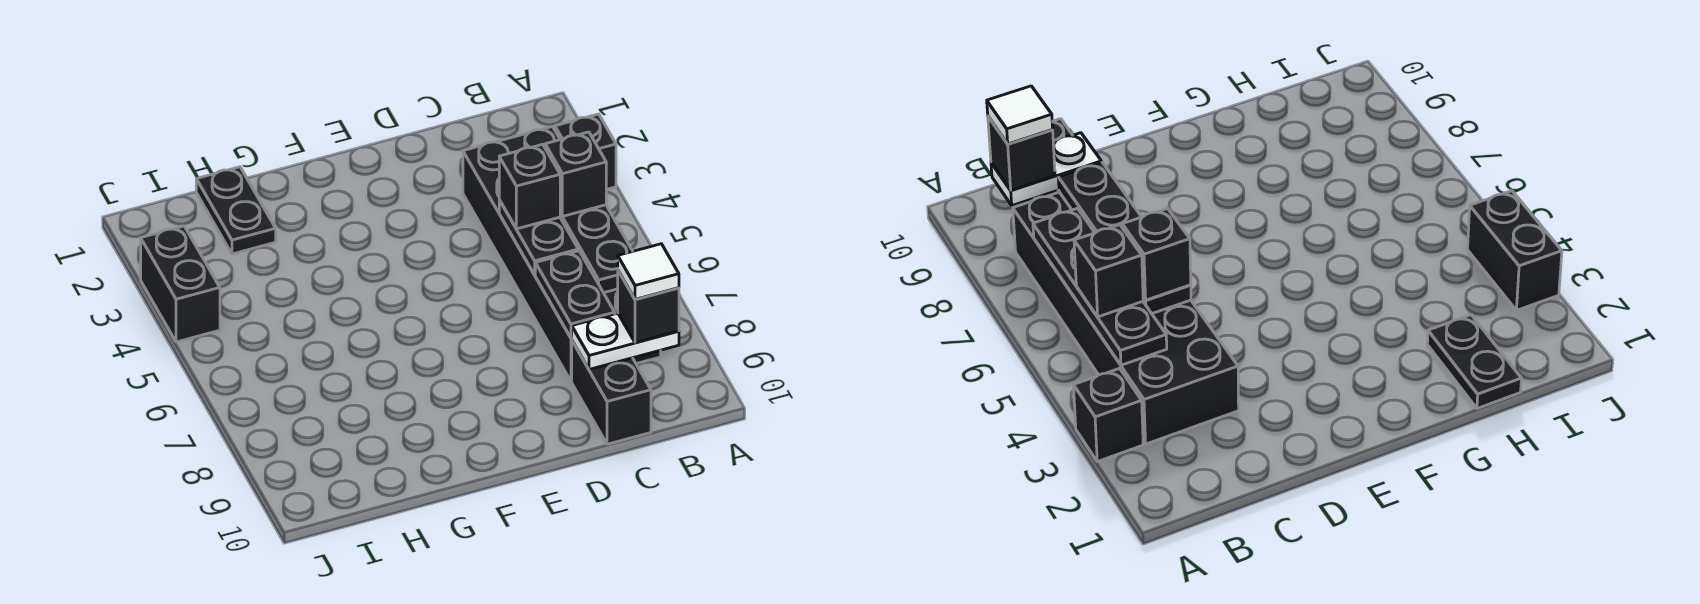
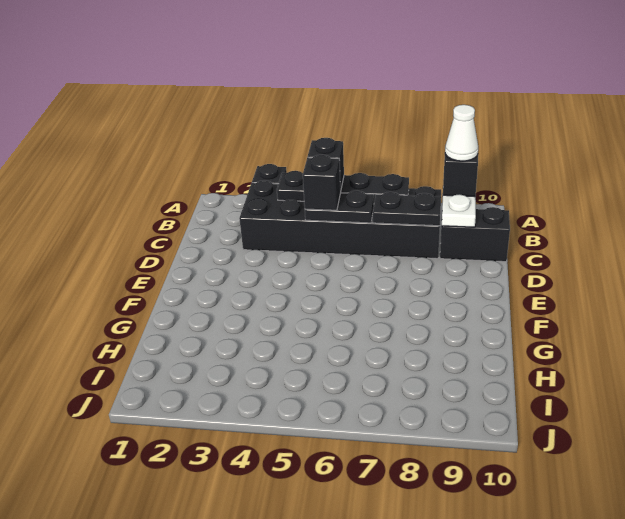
white tile B9 level 4 -> white cone B9 level 4
black plate H1:H2 level 1 -> none
black brick J3:J4 level 1 -> none

